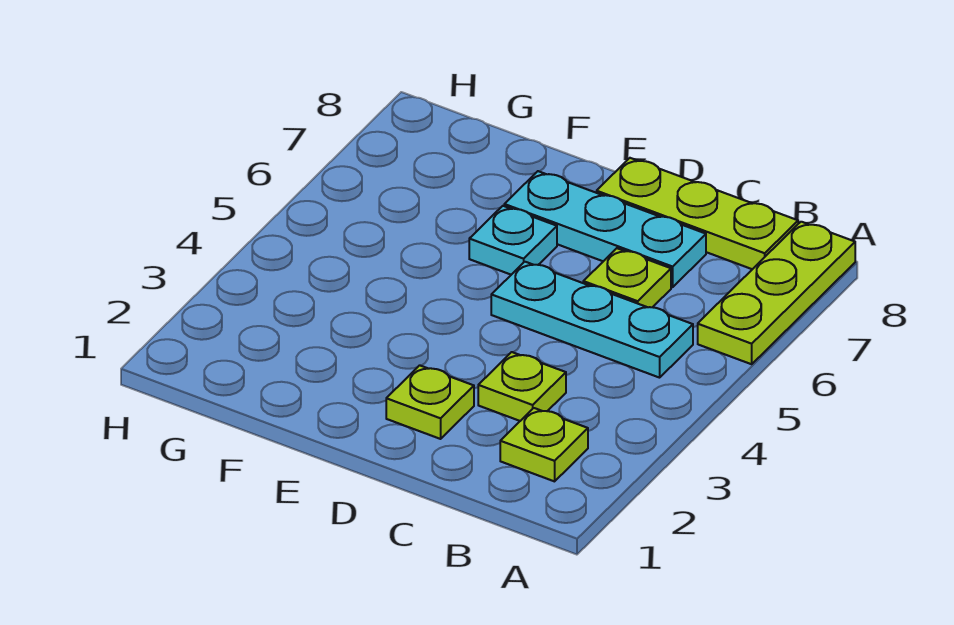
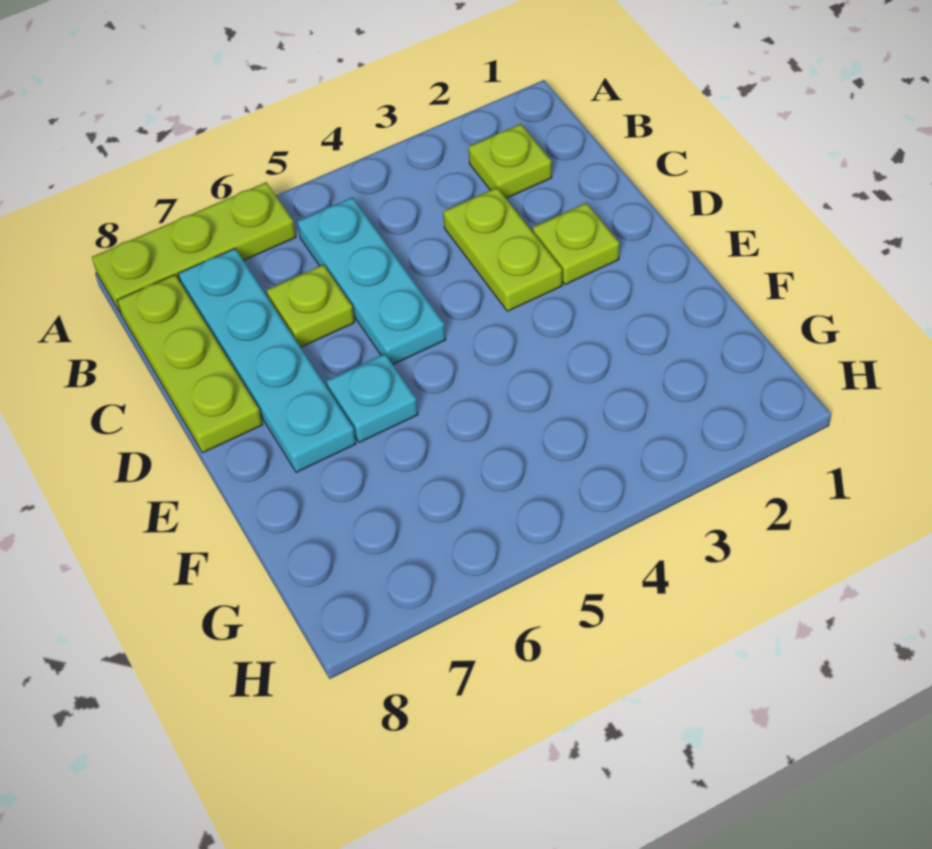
lime plate C3 level 1 -> lime plate C3:D3 level 1
cyan plate C7:E7 level 1 -> cyan plate B7:E7 level 1

